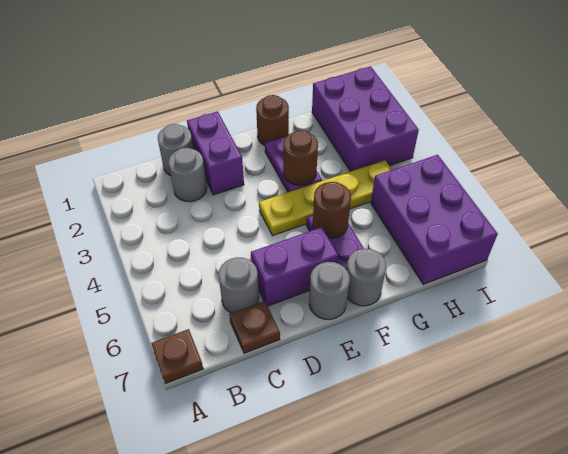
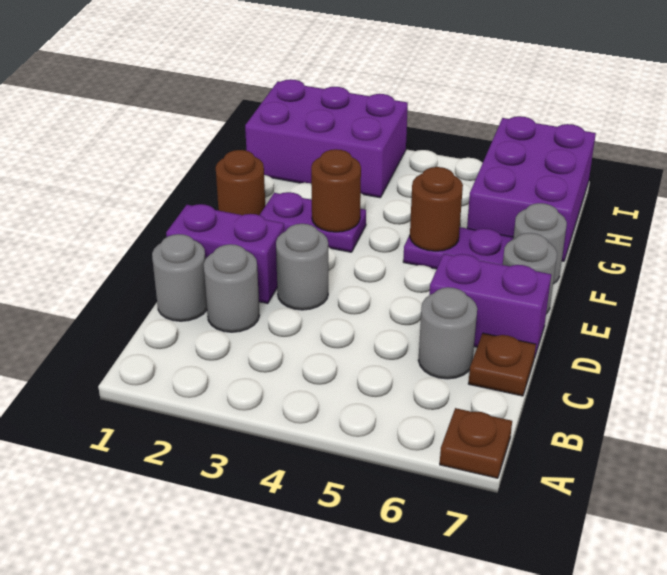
none -> grey round brick D3 level 1
purple brick D6:E6 level 1 -> purple brick D6:D7 level 1
yellow plate E4:H4 level 1 -> none
purple brick H5:I7 level 1 -> purple brick G6:I7 level 1

